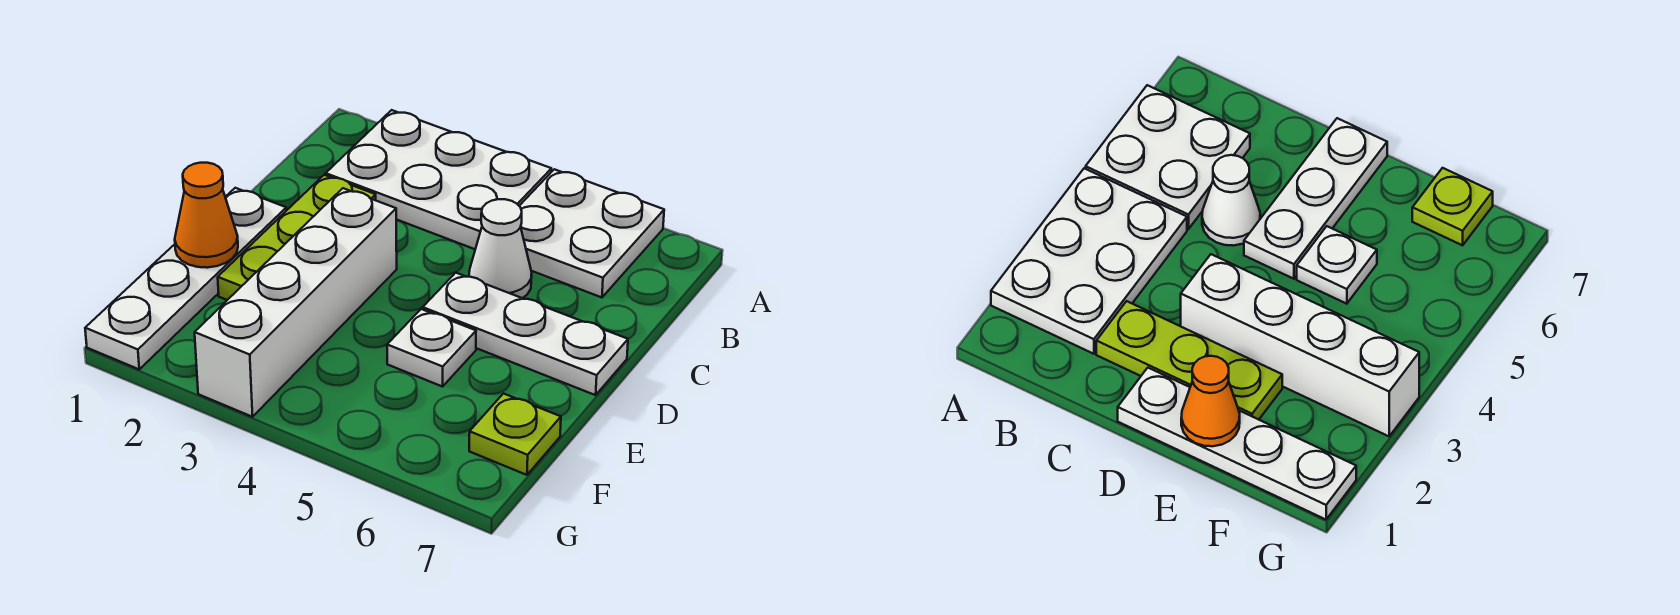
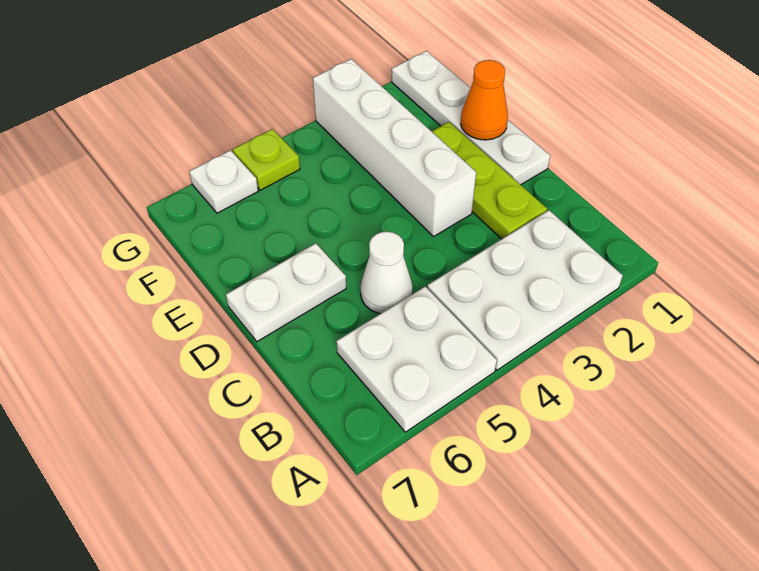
white plate D5:D7 level 1 -> white plate D6:D7 level 1
white plate E5 level 1 -> white plate G6 level 1
lime plate F7 level 1 -> lime plate G5 level 1

